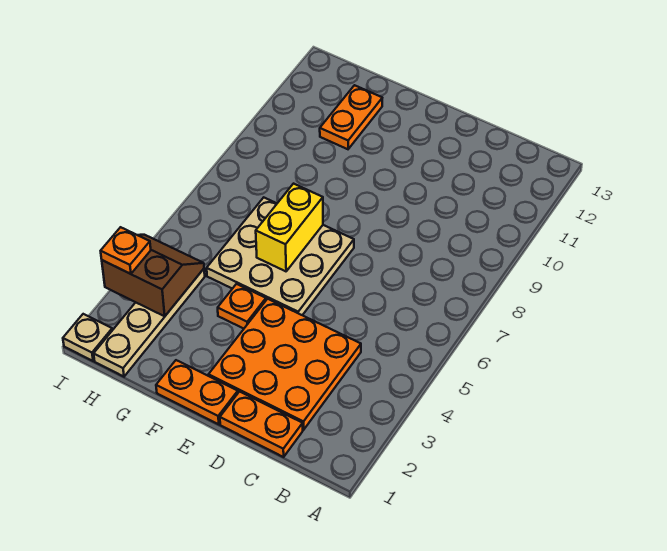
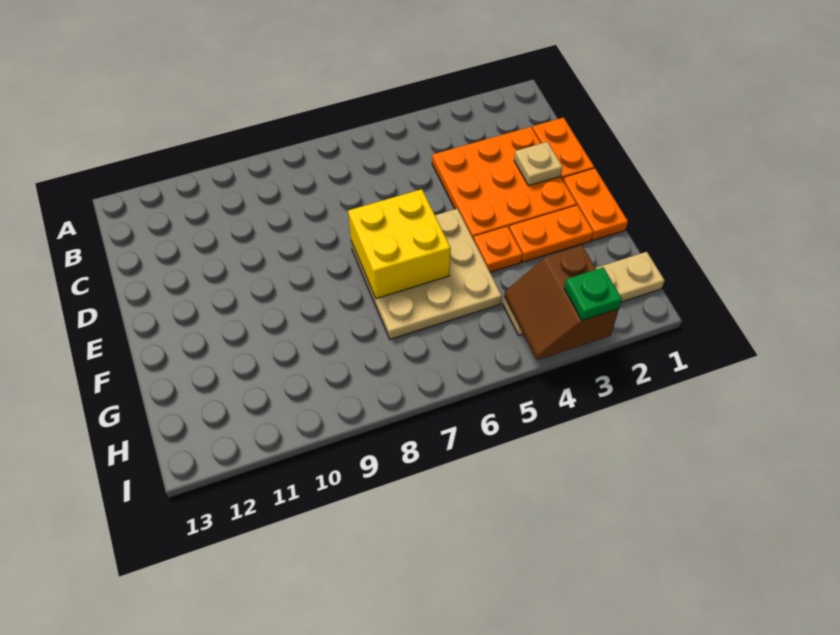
yellow brick F6:F7 level 2 -> yellow brick E6:F7 level 2
orange plate G11:G12 level 1 -> orange plate F2:F3 level 1
tan plate I1 level 1 -> tan plate D2 level 2
orange plate I3 level 3 -> green plate I3 level 3

